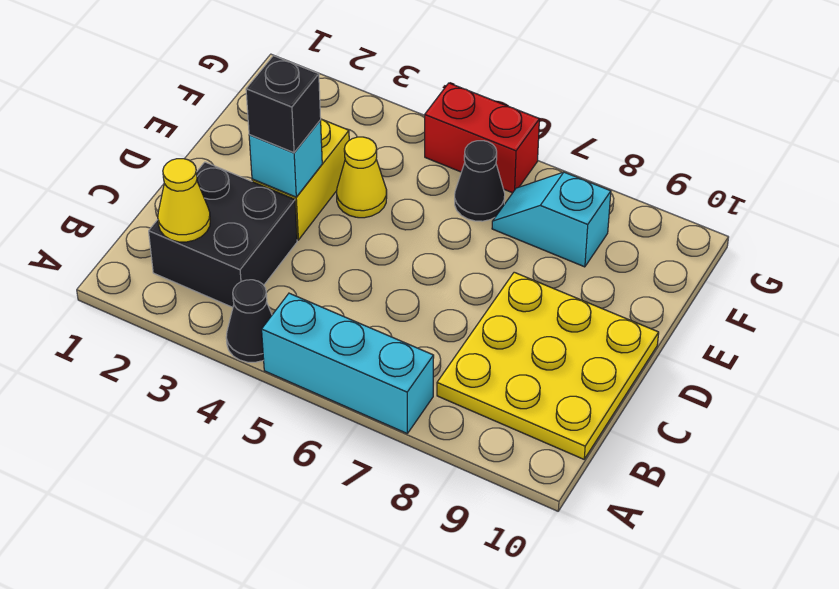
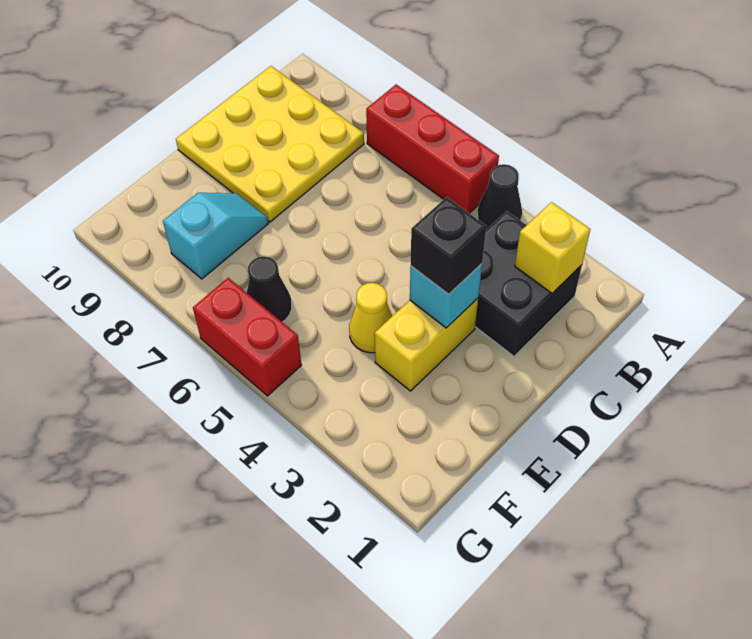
cyan brick A5:A7 level 1 -> red brick A5:A7 level 1
yellow cone B2 level 2 -> yellow brick B2 level 2
cyan slope F7:F8 level 1 top 8 -> cyan slope E8:F8 level 1 top F

